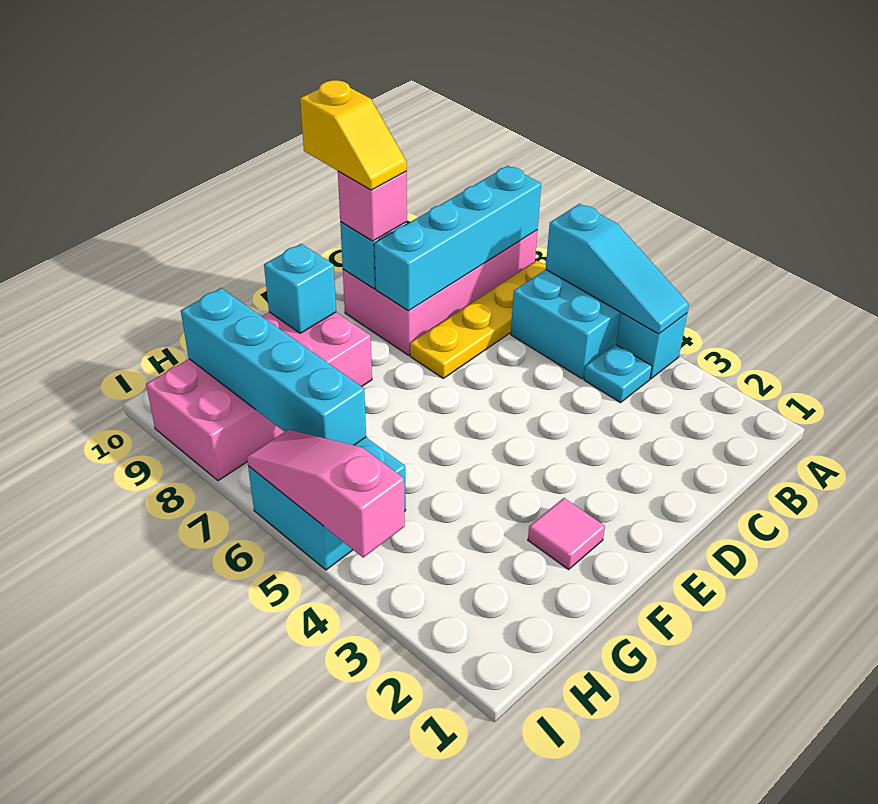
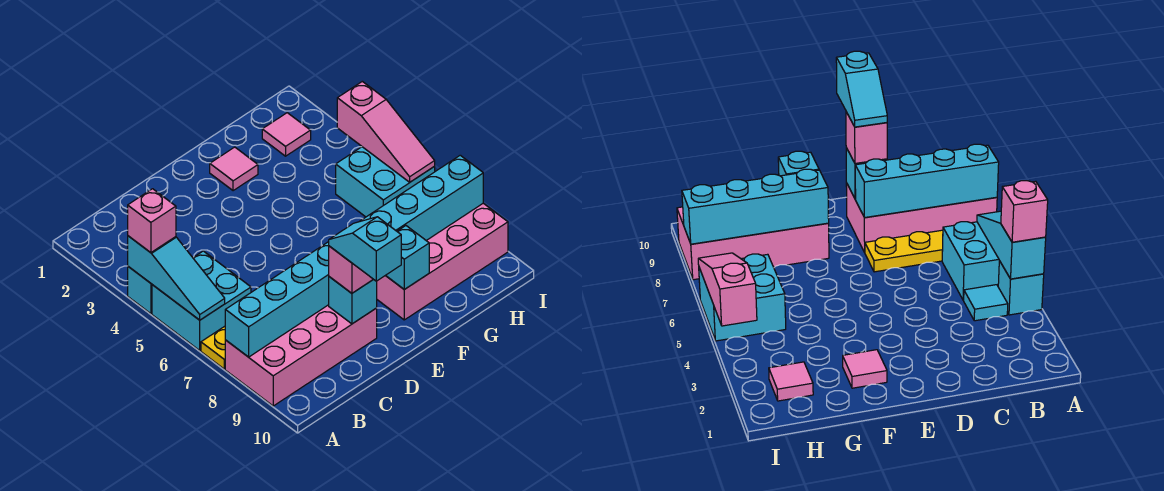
cyan slope A4:A6 level 2 top 6 -> cyan slope A4:A6 level 2 top 4
none -> pink brick A4 level 3
cyan plate B4 level 1 -> cyan tile B4 level 1
yellow slope D9:D10 level 4 top 10 -> cyan slope D9:D10 level 4 top 10
none -> pink tile H2 level 1
cyan brick H6:H9 level 2 -> cyan brick F8:I8 level 2

